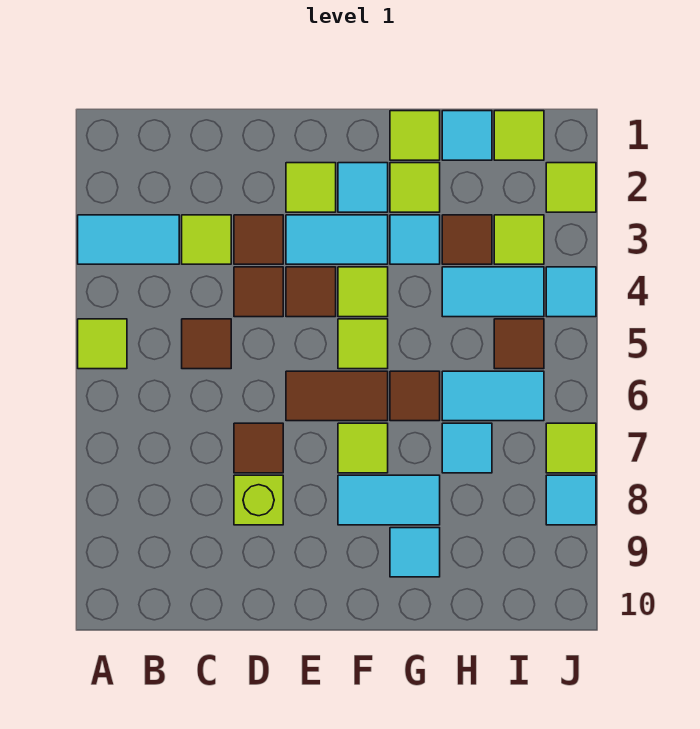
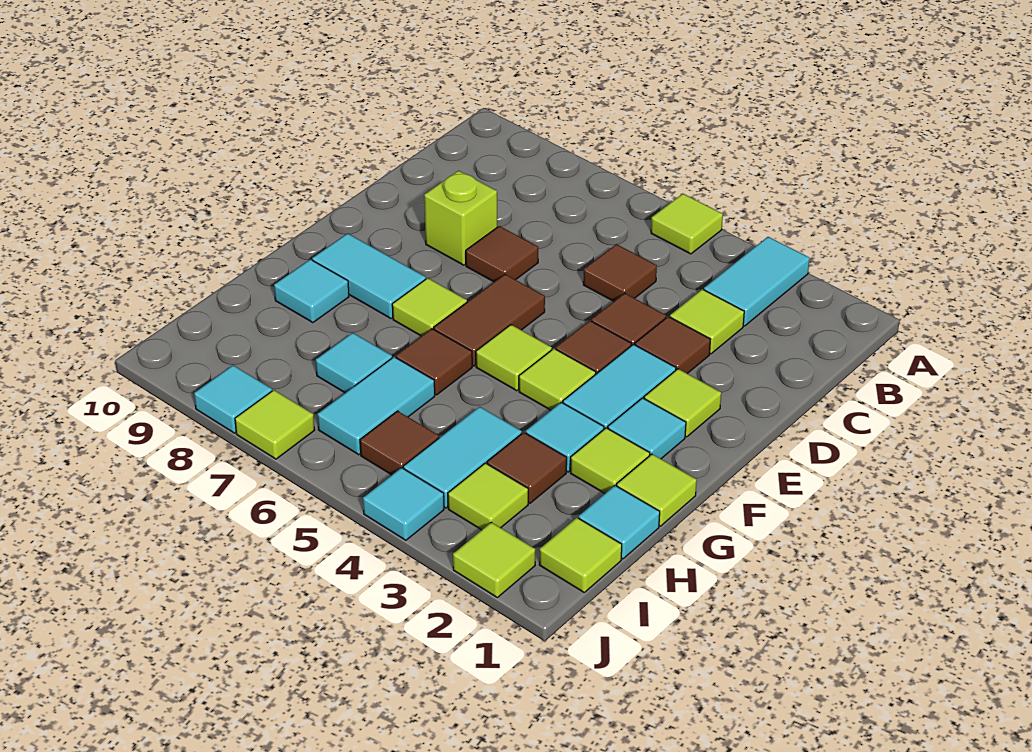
cyan tile F8:G8 level 1 -> cyan tile F8:F9 level 1

